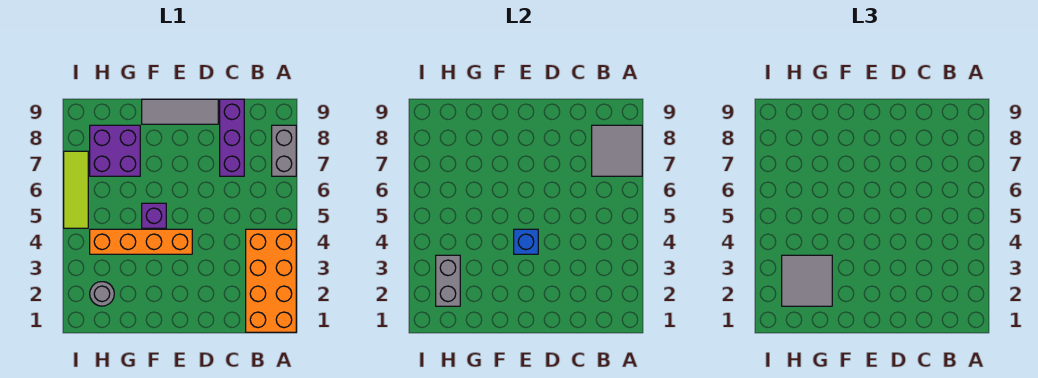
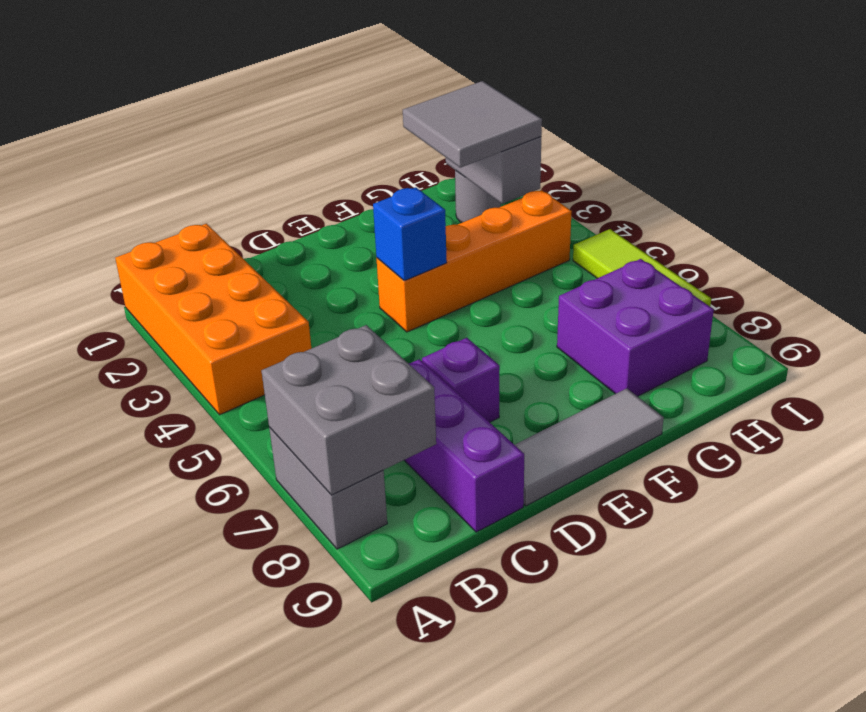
grey tile A7:B8 level 2 -> grey brick A7:B8 level 2
purple brick F5 level 1 -> purple brick D7 level 1

